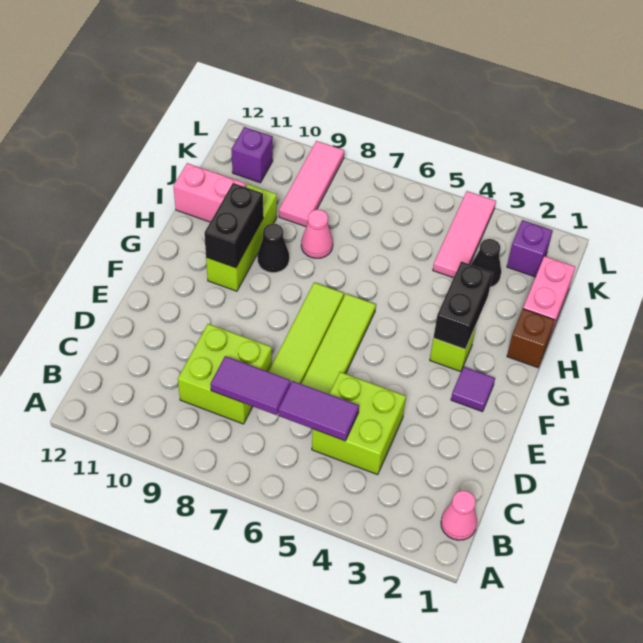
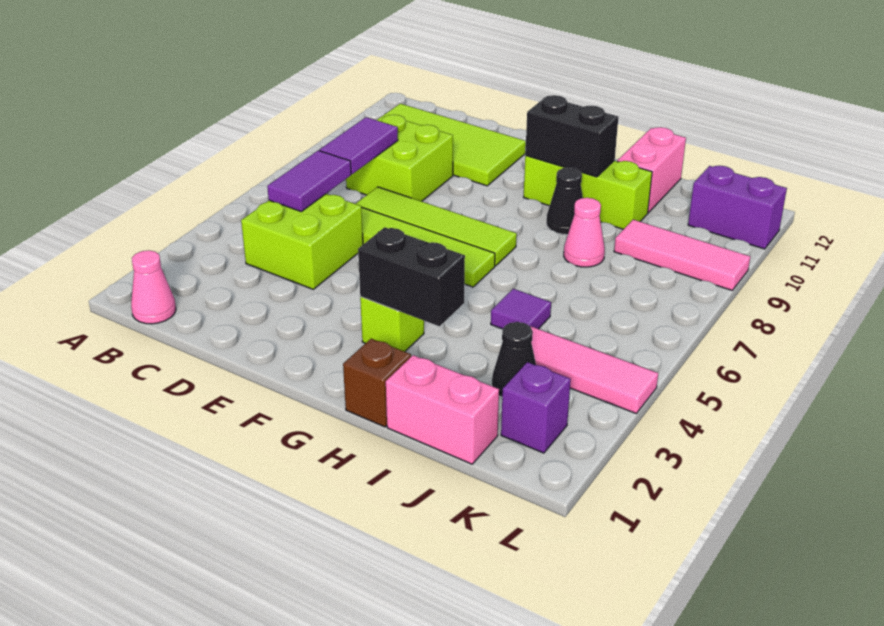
none -> lime tile B10:E11 level 1
purple tile F2 level 1 -> purple tile I5 level 1
purple brick K11 level 1 -> purple brick K11:L11 level 1

